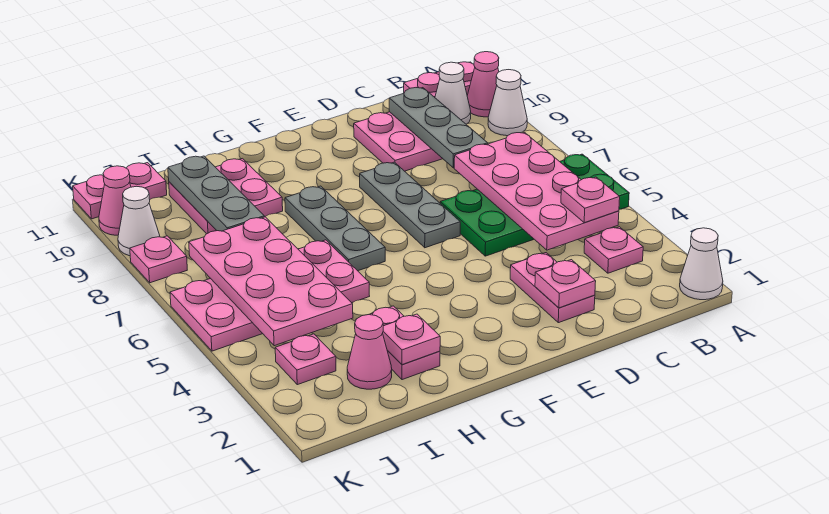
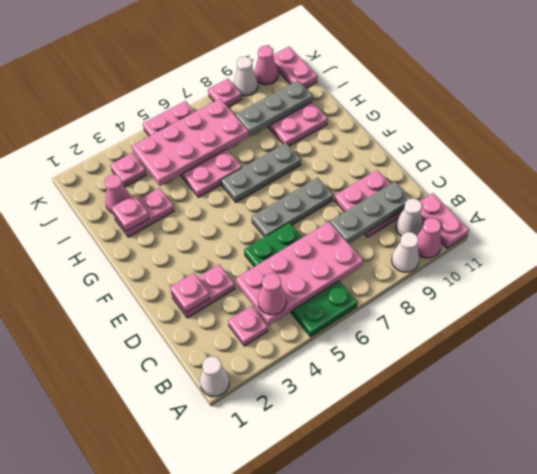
pink plate B4 level 3 -> pink cone B4 level 3

